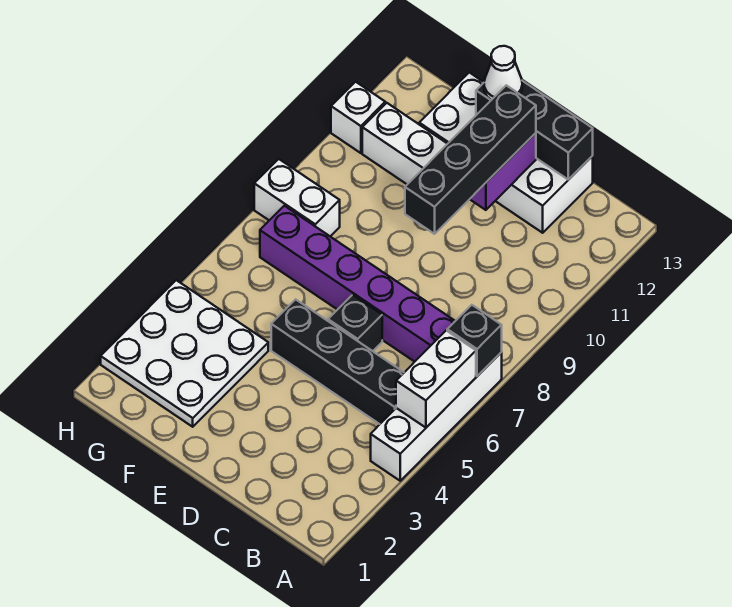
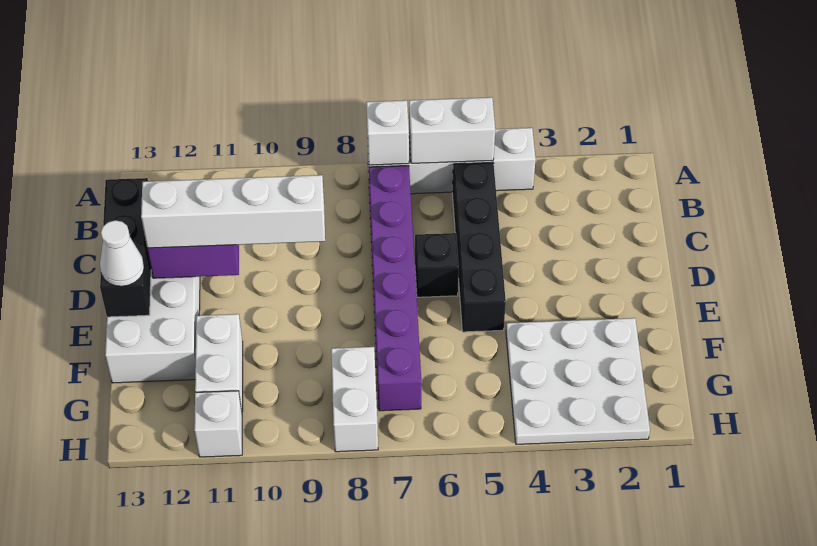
black brick A7 level 2 -> white brick A7 level 2
black brick D9:D12 level 3 -> white brick D9:D12 level 3

